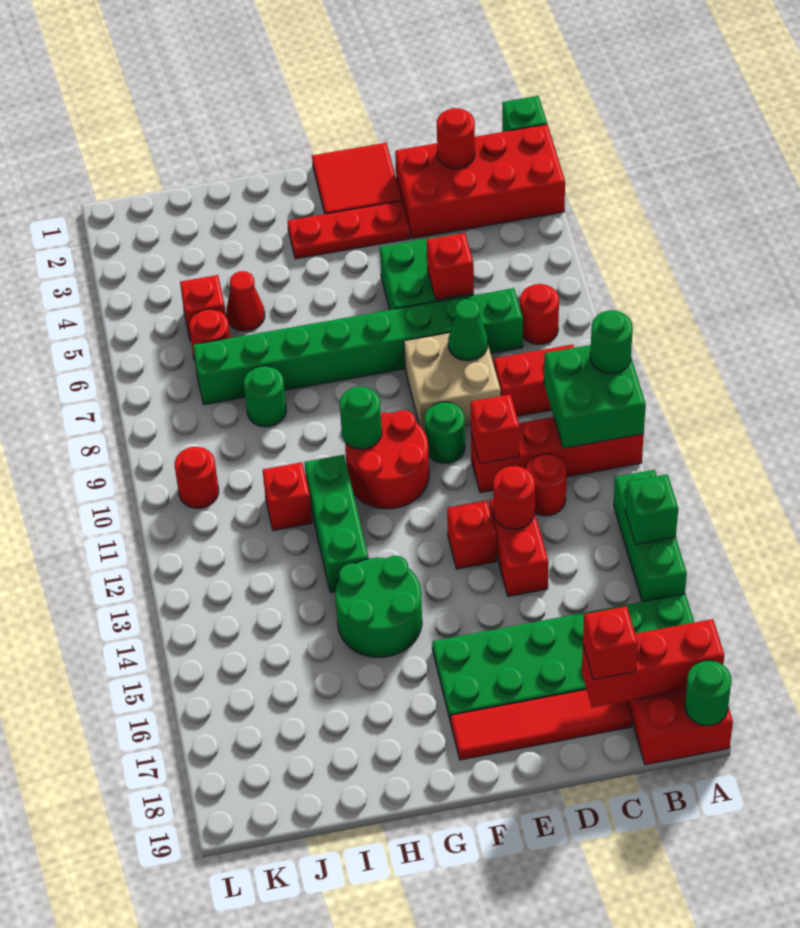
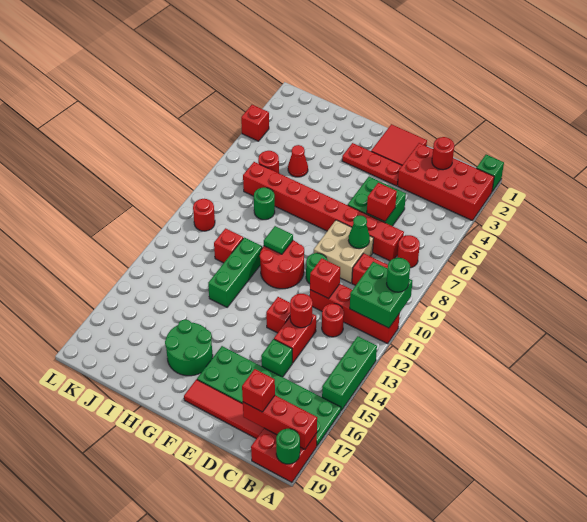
green brick A14 level 2 -> green brick D15 level 1
green brick C7:J7 level 1 -> red brick C7:J7 level 1
green round brick G10 level 2 -> green tile G10 level 2
green round brick G14:H15 level 1 -> green round brick G16:H17 level 1
red brick J5 level 1 -> red brick L4 level 1

